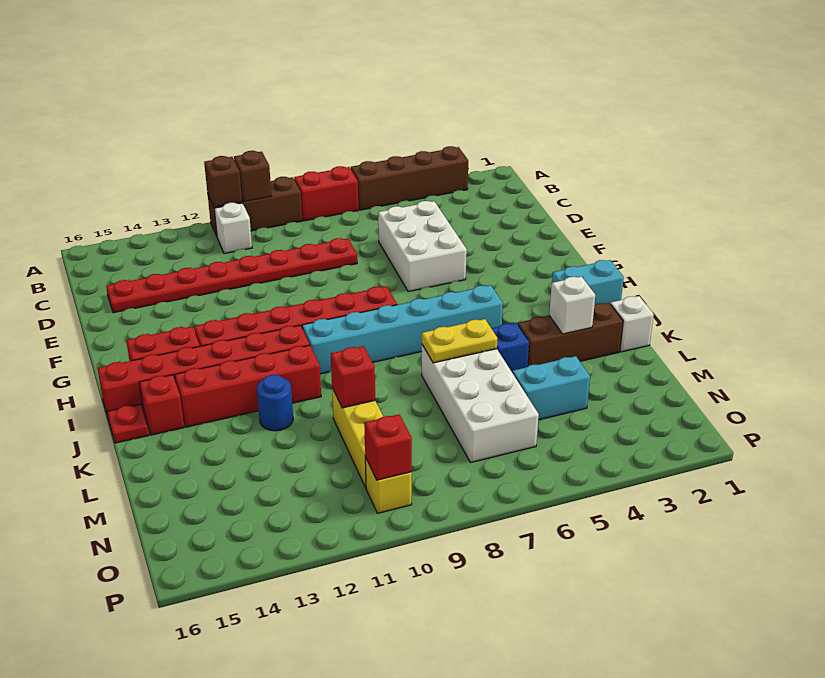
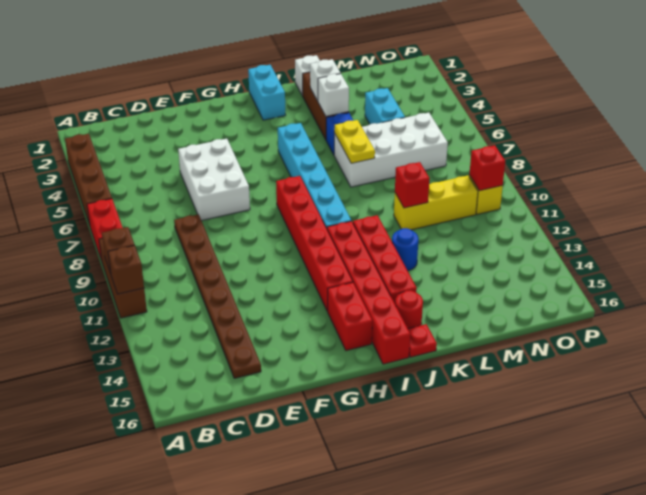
white brick B11 level 1 -> white brick K4 level 2
white brick D5:F6 level 1 -> white brick E5:F7 level 1
red plate D8:D15 level 1 -> brown plate D8:D15 level 1
red brick J15 level 1 -> red round brick J15 level 1

